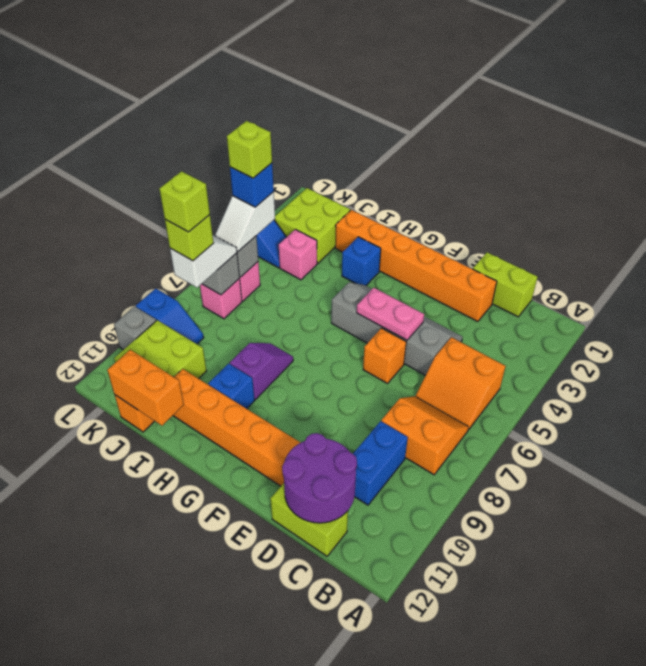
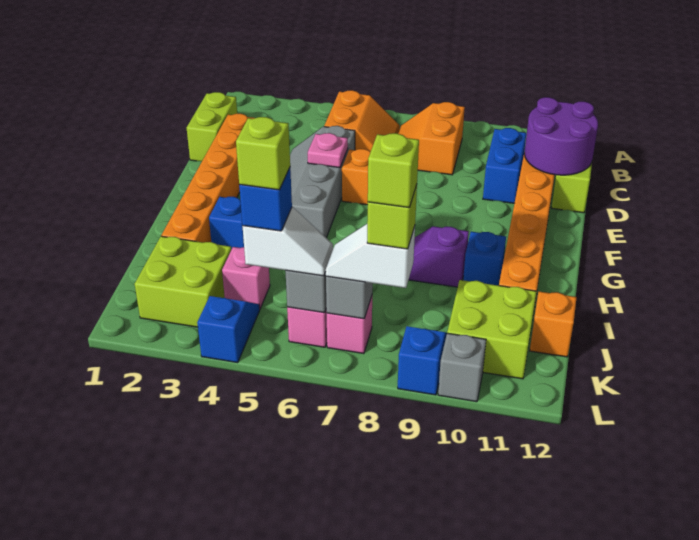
blue brick C9:C10 level 1 -> blue brick C10:D10 level 1
pink plate E5:F5 level 2 -> pink plate E5 level 2
orange brick I12:J12 level 2 -> none

